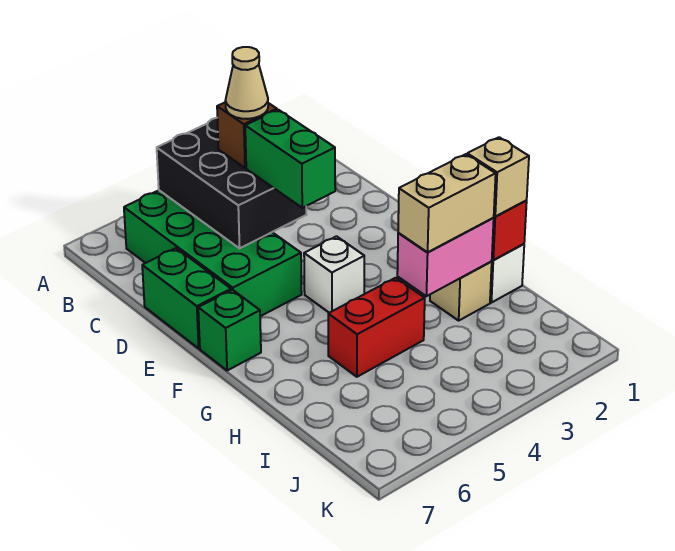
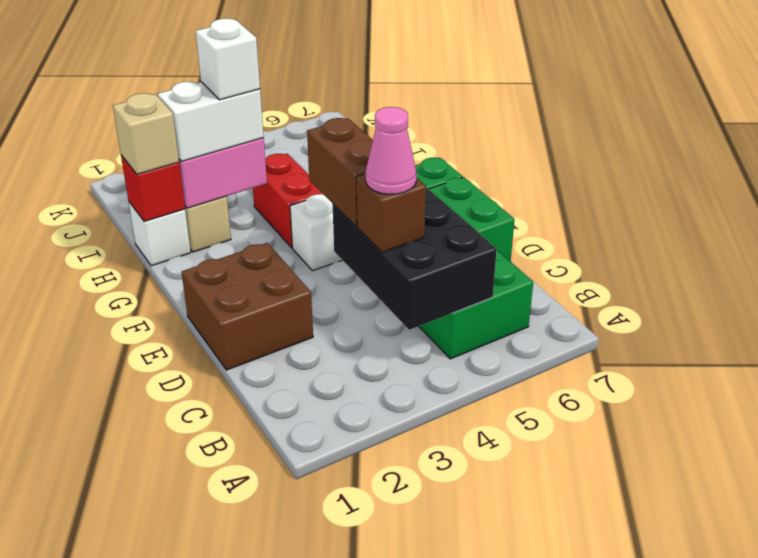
tan cone C4 level 4 -> pink cone C4 level 4
none -> brown brick D1:E2 level 1
green brick D4:E4 level 3 -> brown brick D4:E4 level 3
tan brick H2:H3 level 3 -> white brick H2:H3 level 3
none -> white brick H3 level 4
red brick H4:H5 level 1 -> red brick G4:H4 level 1

